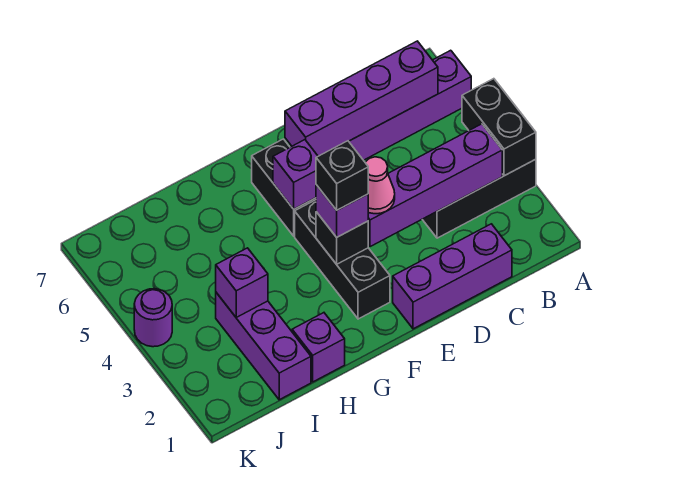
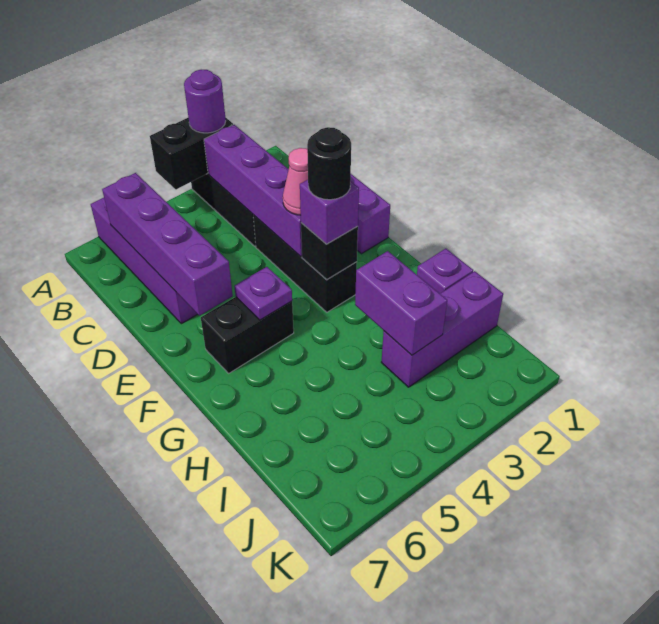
black brick F2:F4 level 1 -> black brick D3:F3 level 1
black brick F3 level 4 -> black round brick F3 level 4
purple brick F5 level 2 -> purple plate F5 level 2
purple brick I3 level 2 -> purple brick H3:I3 level 2
purple round brick K4 level 1 -> purple round brick A3 level 3

